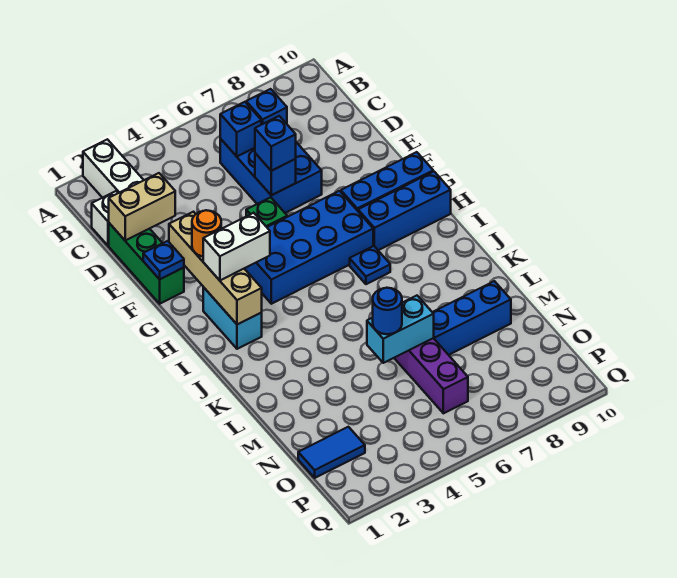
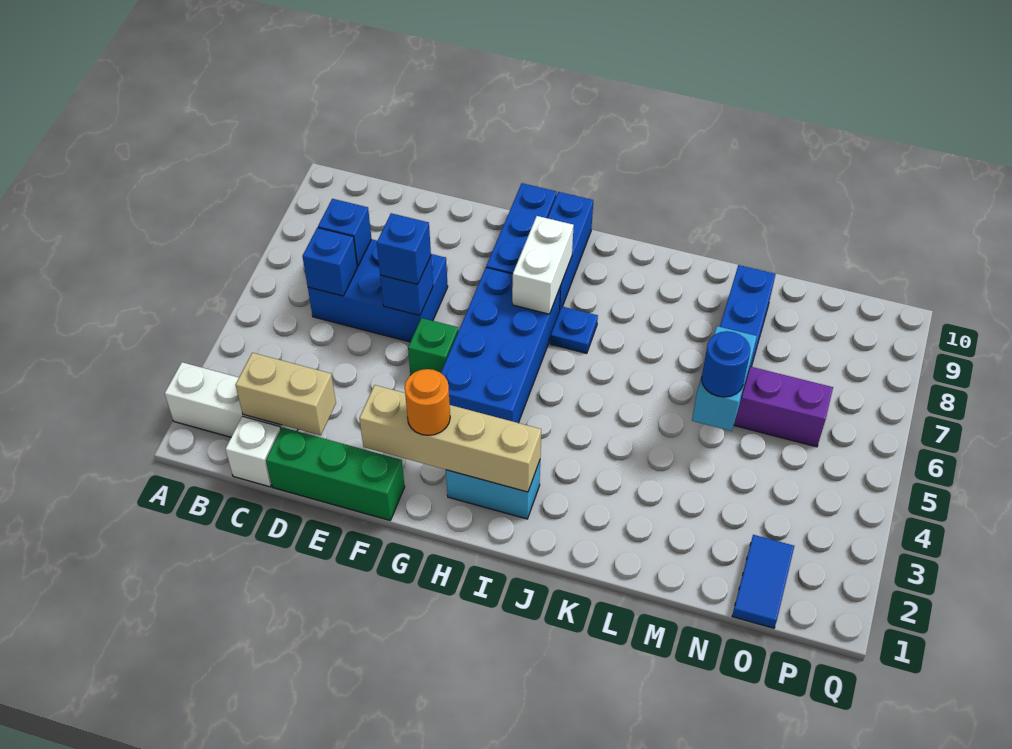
tan brick D1:D2 level 2 -> tan brick C2:D2 level 2
blue plate F1 level 2 -> none
white brick H2:H3 level 3 -> white brick H7:H8 level 2

